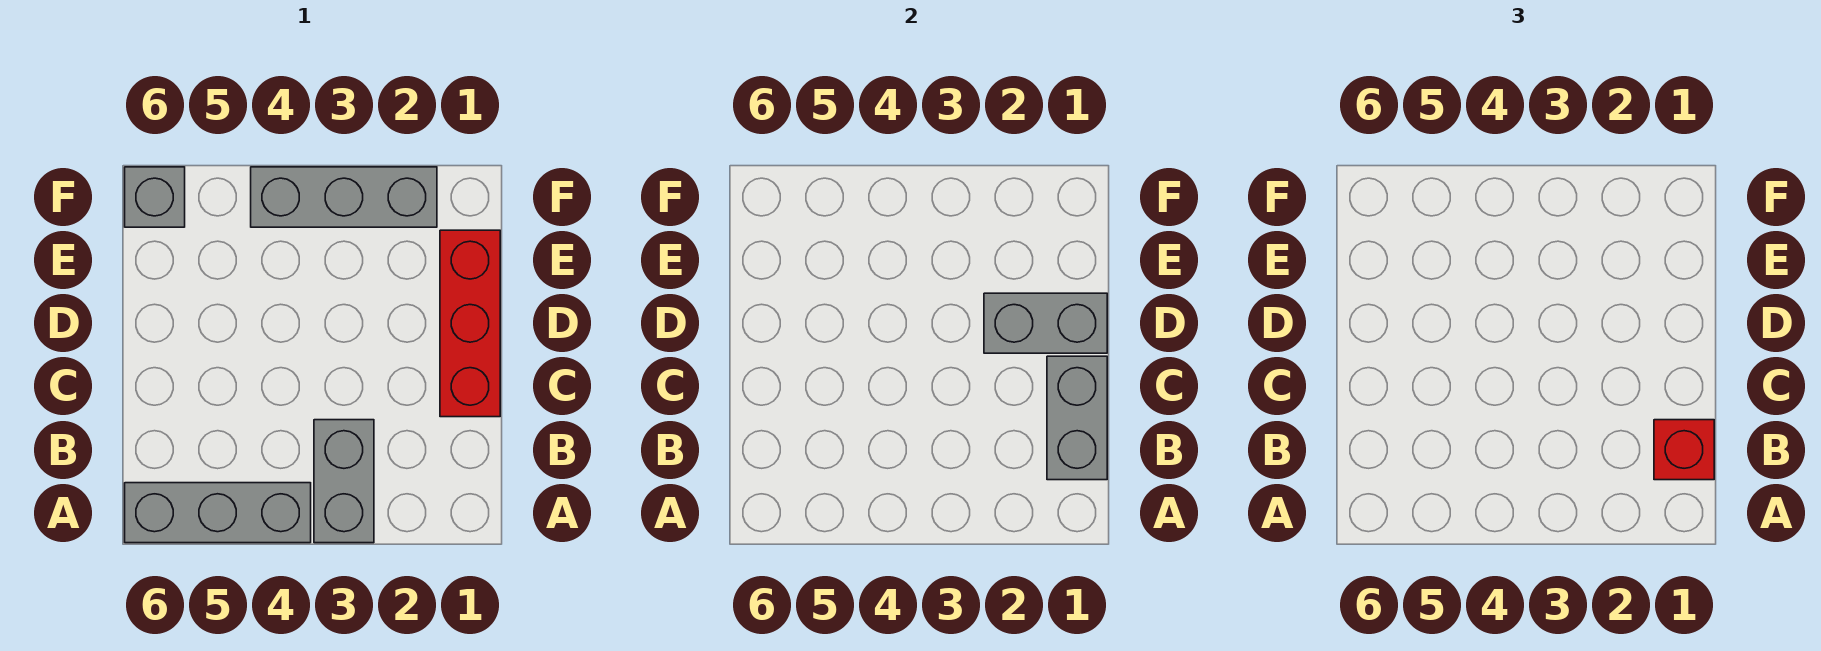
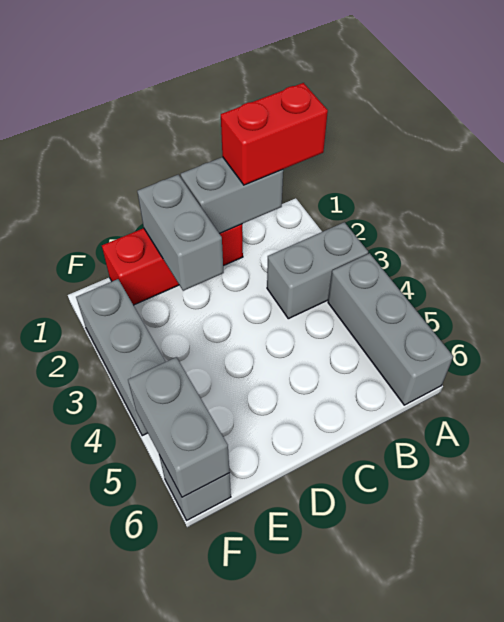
red brick B1 level 3 -> red brick A1:B1 level 3
none -> grey brick F5:F6 level 2

